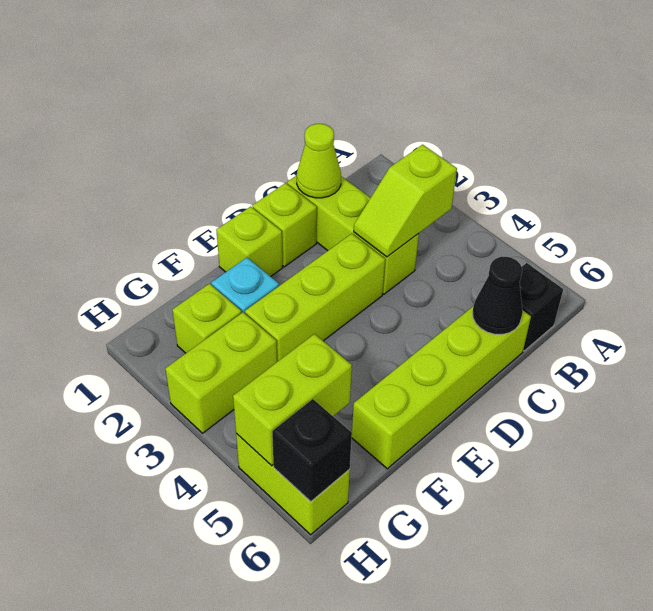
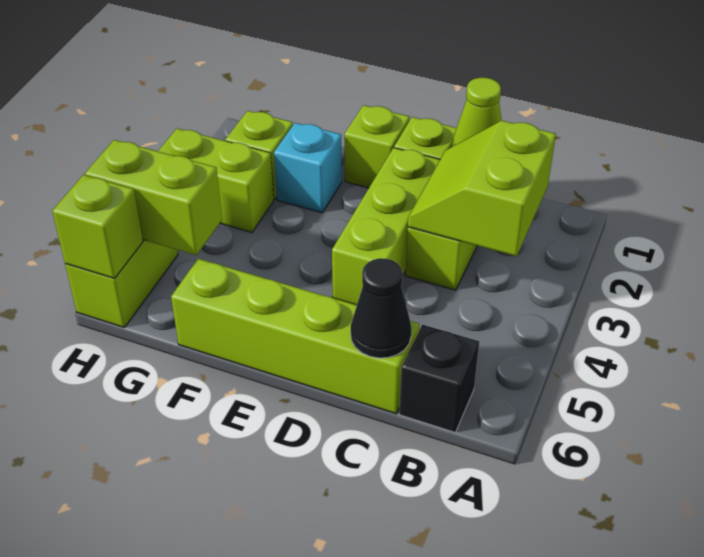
lime slope B3:C3 level 2 top B -> lime slope B2:C3 level 2 top B
lime brick D3:F3 level 1 -> lime brick D2:D4 level 1
black brick H6 level 2 -> lime brick H6 level 2

